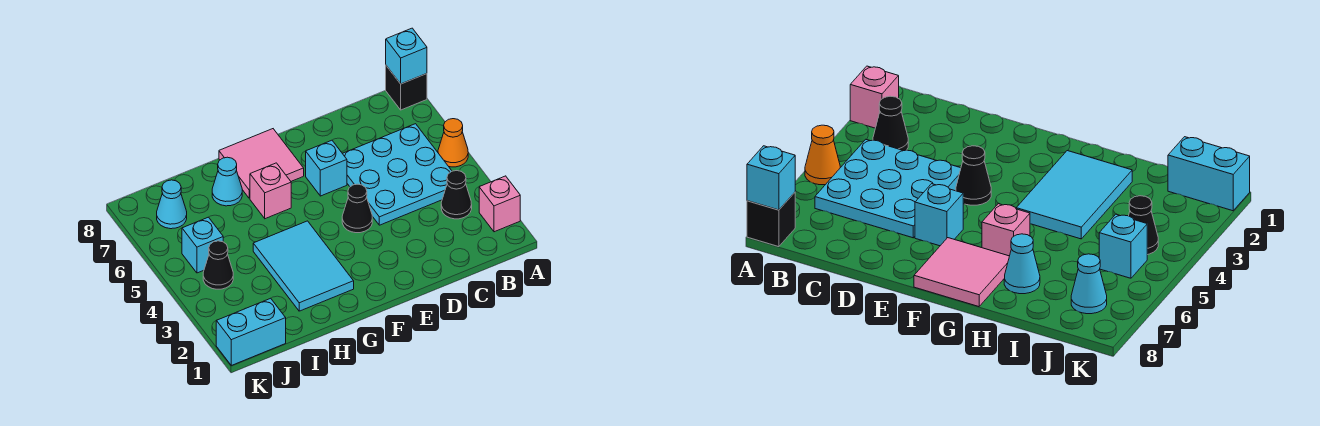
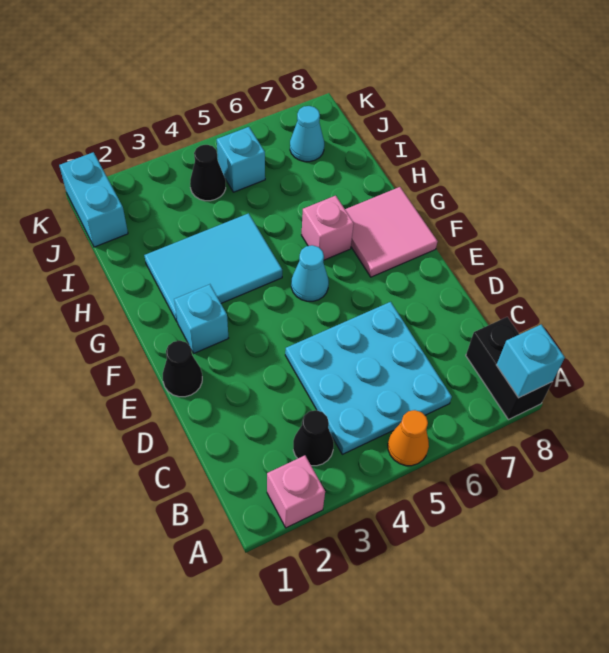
black brick A8 level 1 -> black brick A8:B8 level 1
black cone E4 level 1 -> black cone E1 level 1
cyan brick E6 level 1 -> cyan brick F2 level 1
cyan cone H7 level 1 -> cyan cone F5 level 1

